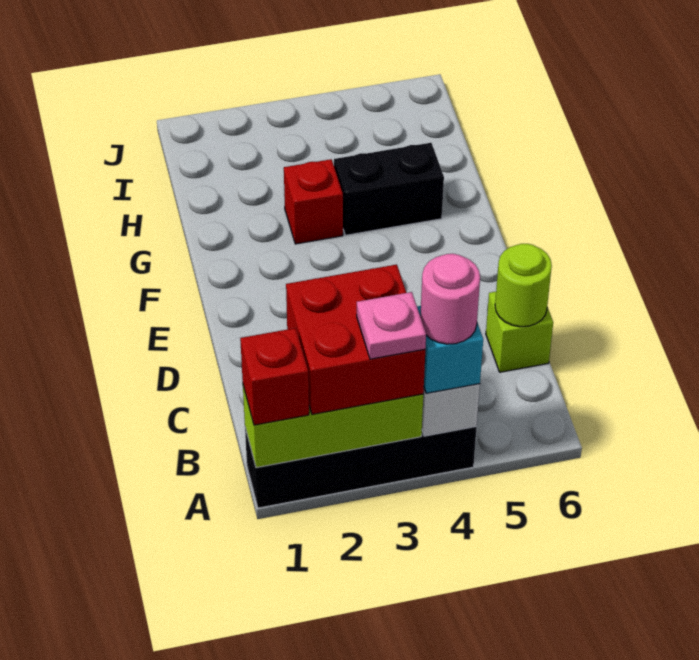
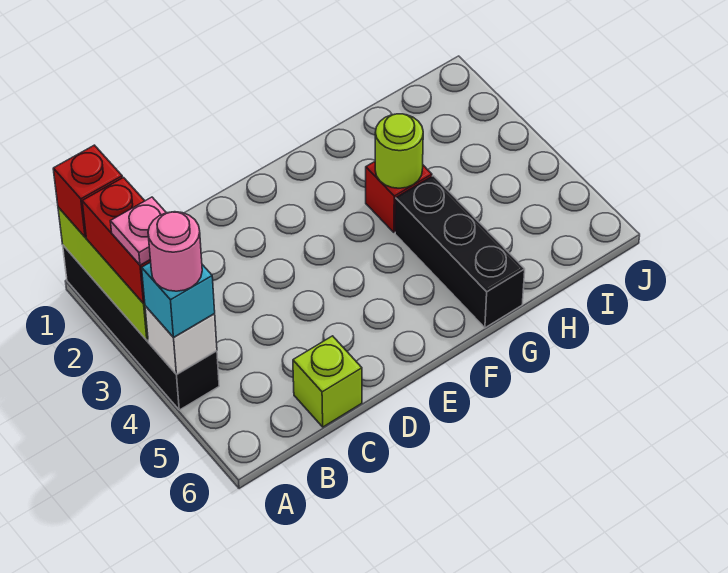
red brick A2:B3 level 3 -> red brick A2:A3 level 3
lime round brick C6 level 2 -> lime round brick G3 level 2
black brick G4:G5 level 1 -> black brick G4:G6 level 1

